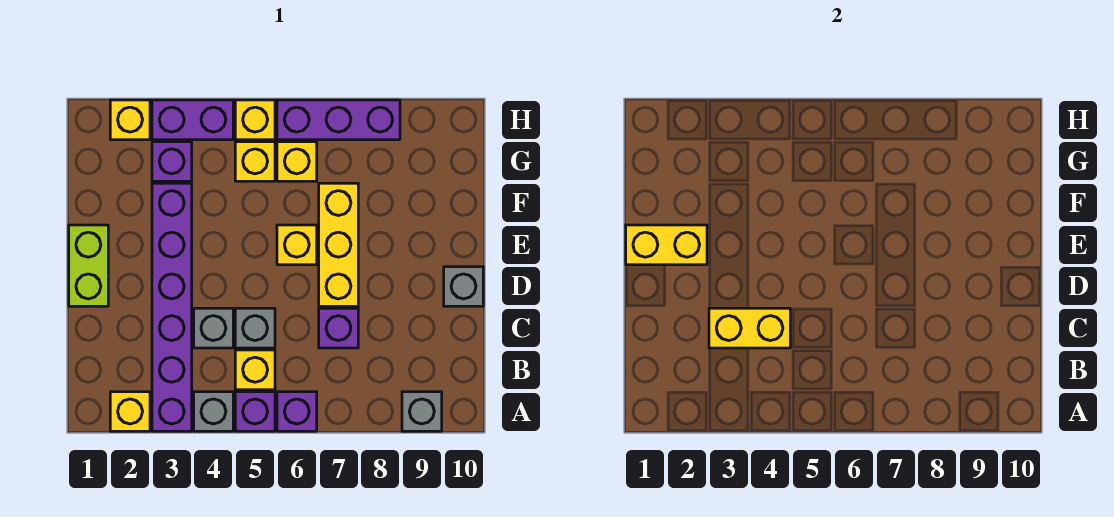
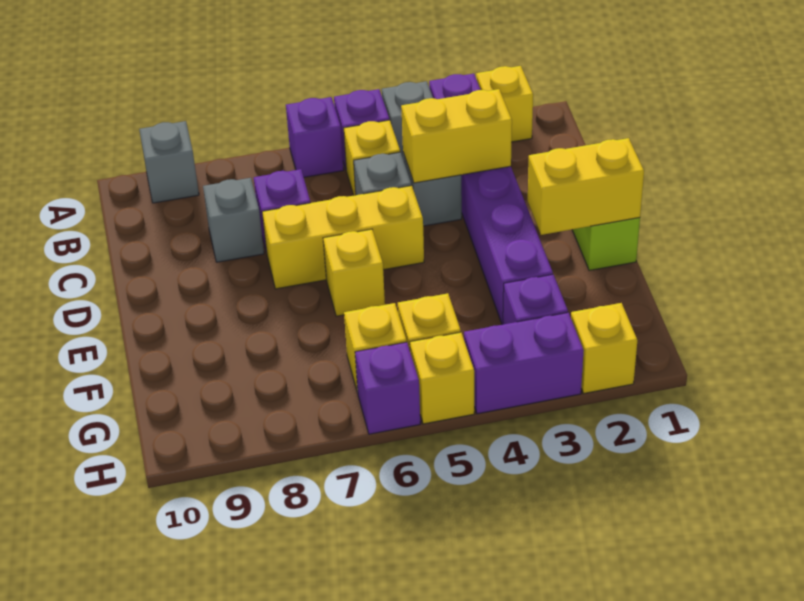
yellow brick D7:F7 level 1 -> yellow brick D5:D7 level 1
grey brick D10 level 1 -> grey brick C8 level 1
purple brick H6:H8 level 1 -> purple brick H6 level 1

